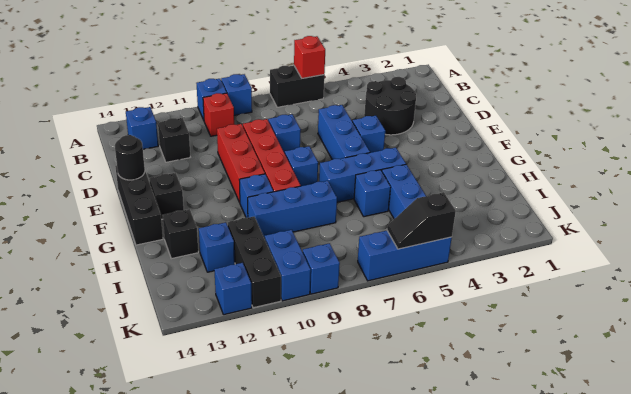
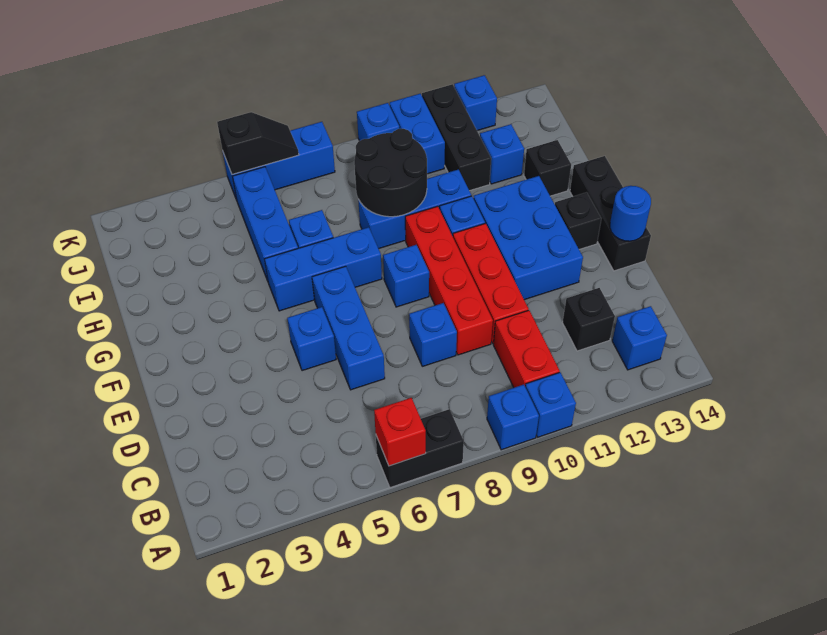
red brick B10 level 1 -> red brick B10:C10 level 1
black round brick C3:D4 level 1 -> black round brick H8:I9 level 2
none -> blue brick E11:G12 level 1
black round brick E14 level 2 -> blue round brick E14 level 2

